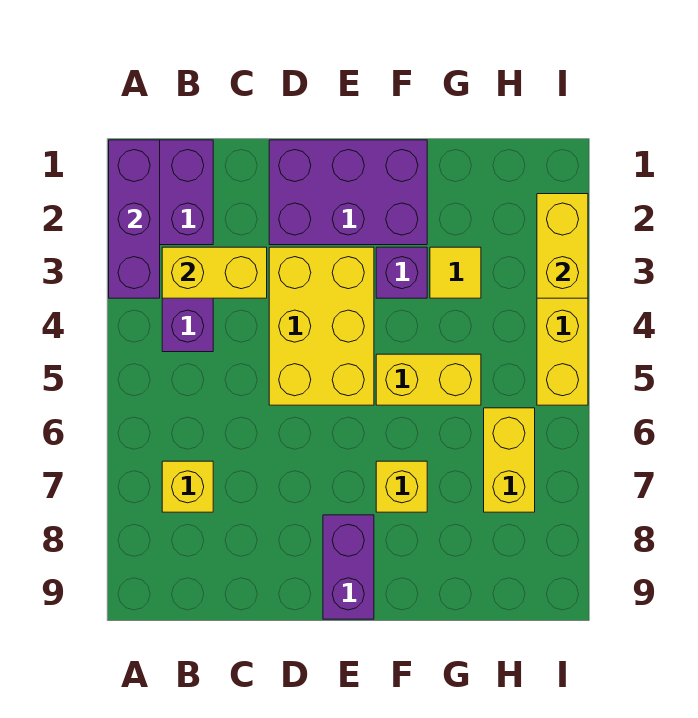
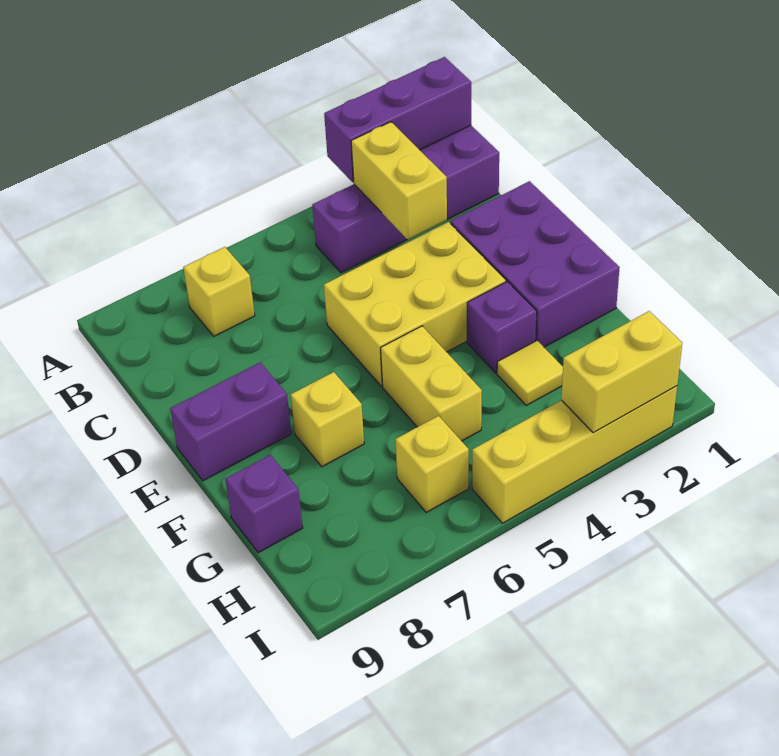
none -> purple brick G9 level 1
yellow brick H6:H7 level 1 -> yellow brick H6 level 1

